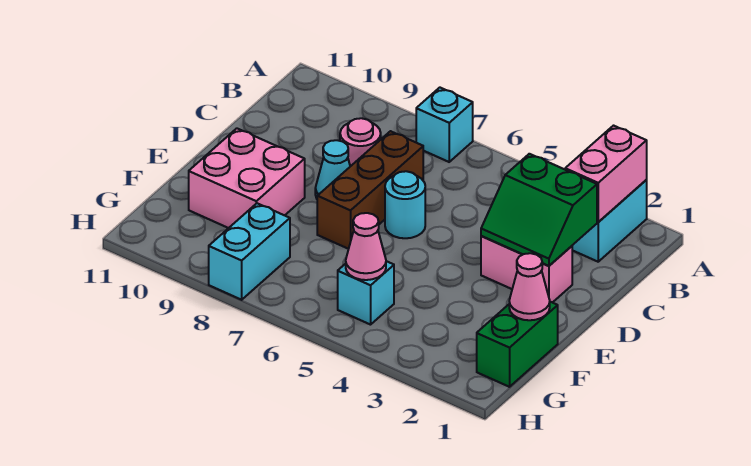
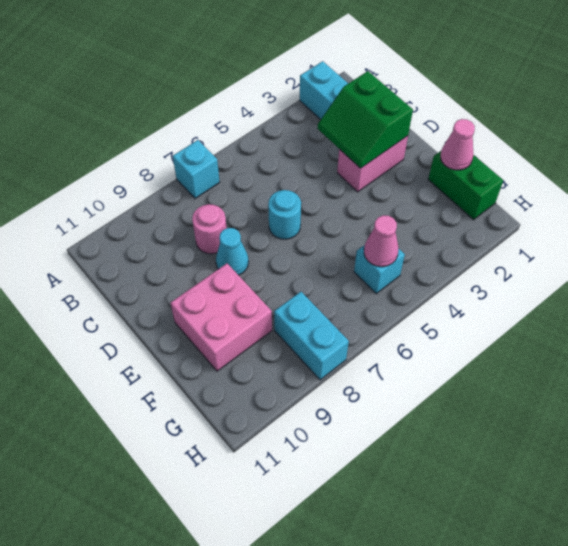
pink brick A2:B2 level 2 -> none
green slope C2:D3 level 2 top C -> green slope C2:D3 level 2 top 2
brown brick C7:E7 level 1 -> none

